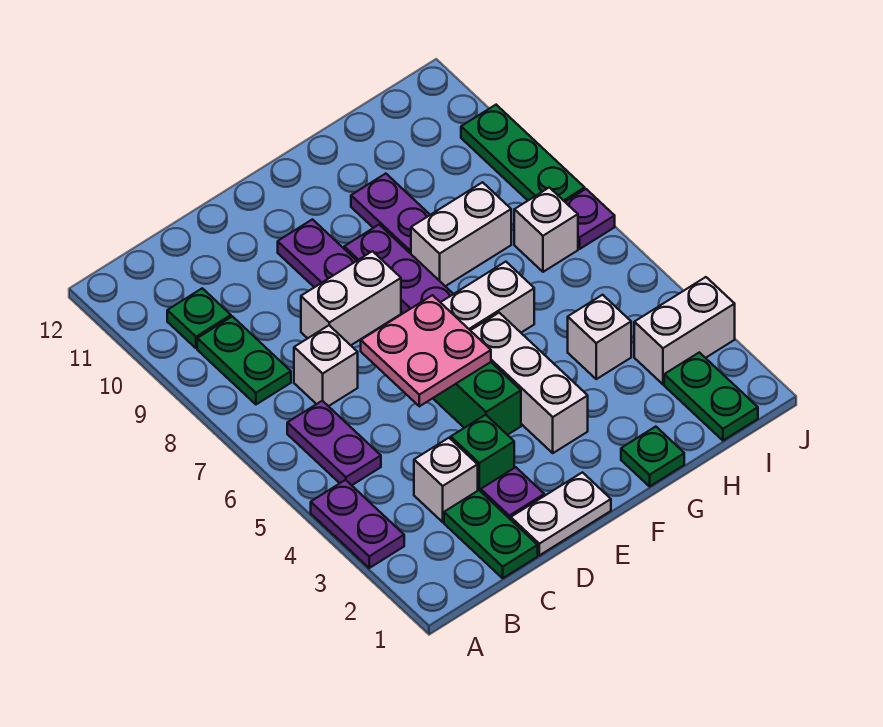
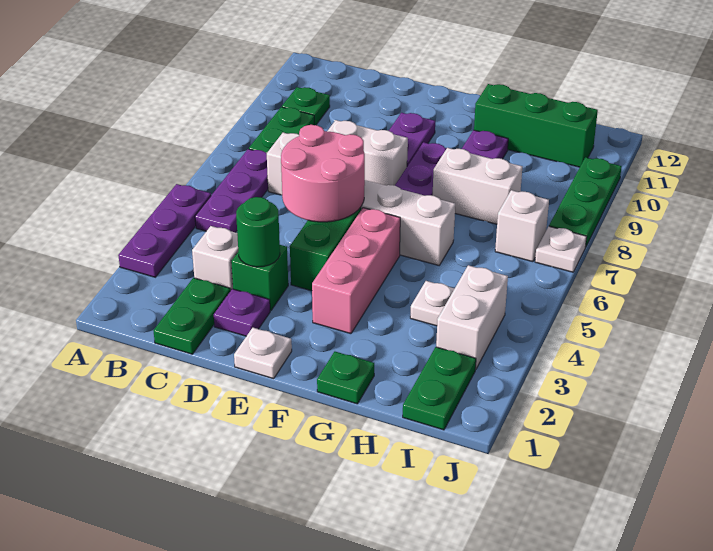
purple plate A3:A4 level 1 -> purple plate A3:A5 level 1
purple plate B5:B6 level 1 -> purple plate B5:B7 level 1
white plate D1:E1 level 1 -> white plate E1 level 1
none -> green round brick D3 level 2
pink plate D5:E6 level 2 -> pink round brick D5:E6 level 2
white brick F3:F5 level 1 -> pink brick F3:F5 level 1
none -> green brick G11:I11 level 1
white brick H4 level 1 -> white plate H4 level 1
white brick I3:J3 level 1 -> white brick I3:I4 level 1
purple plate J7 level 1 -> white plate J7 level 1

